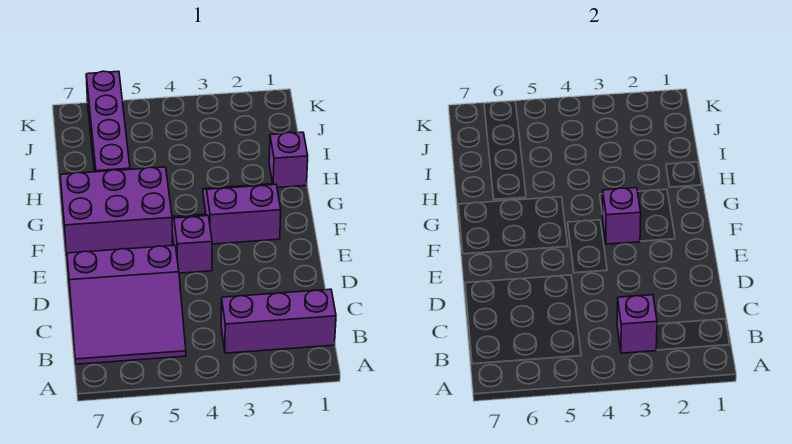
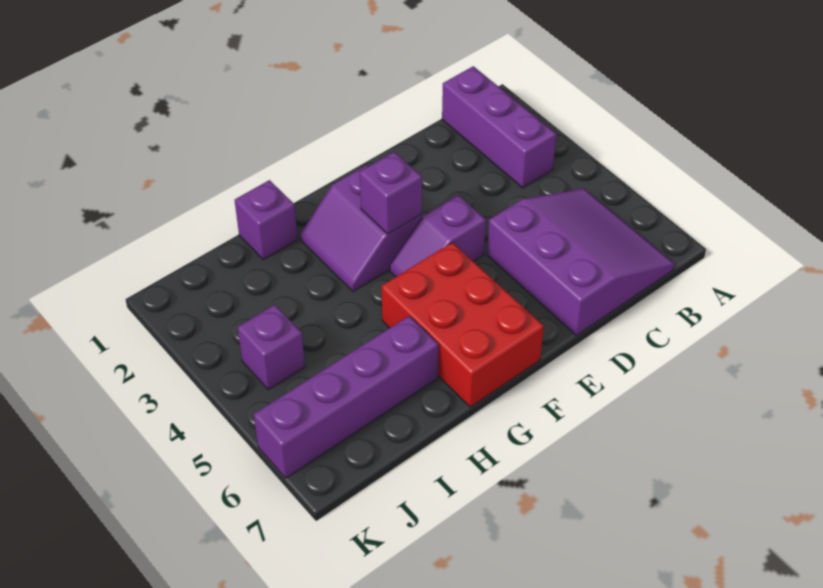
purple brick B3 level 2 -> purple brick J4 level 1
purple brick F5:G7 level 1 -> red brick F5:G7 level 1

